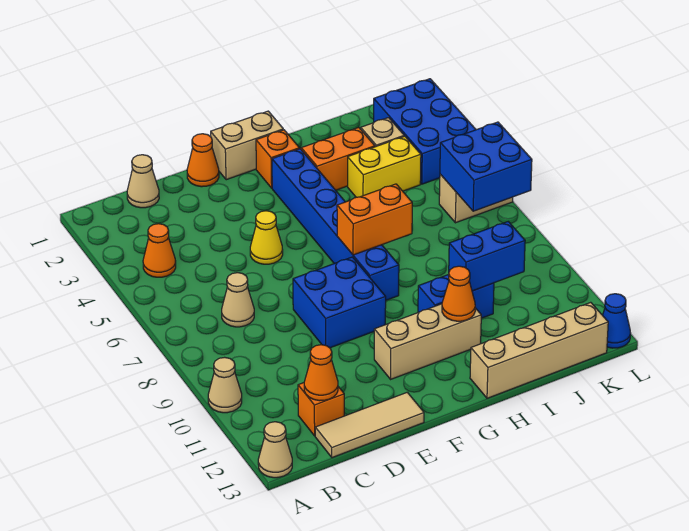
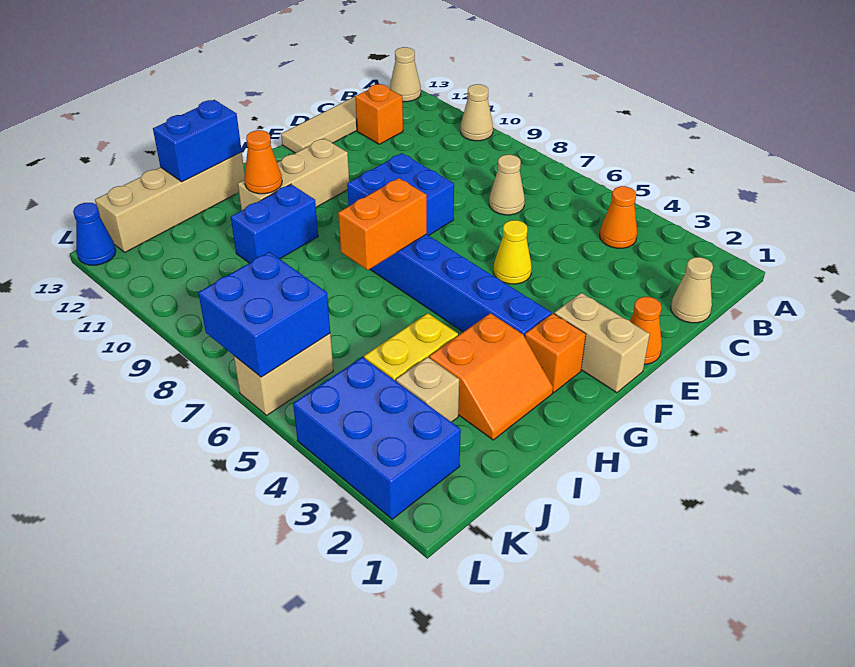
orange cone C12 level 2 -> none
tan brick F1:G1 level 1 -> tan brick F1:F2 level 1
blue brick I10:J10 level 2 -> blue brick H13:I13 level 2

